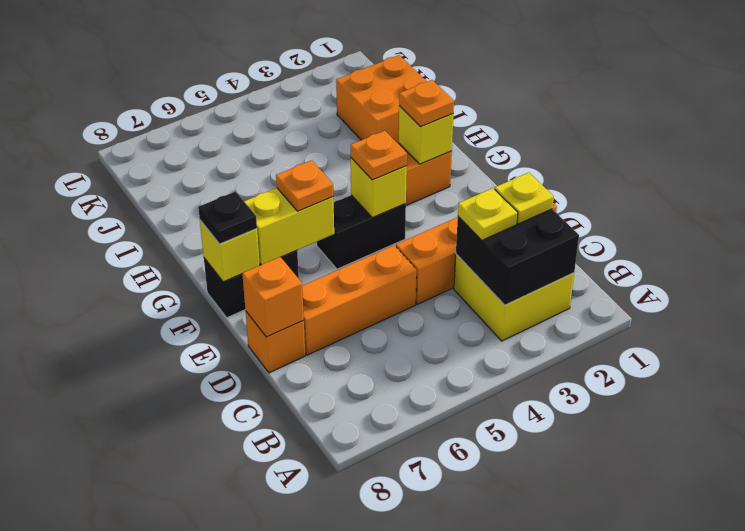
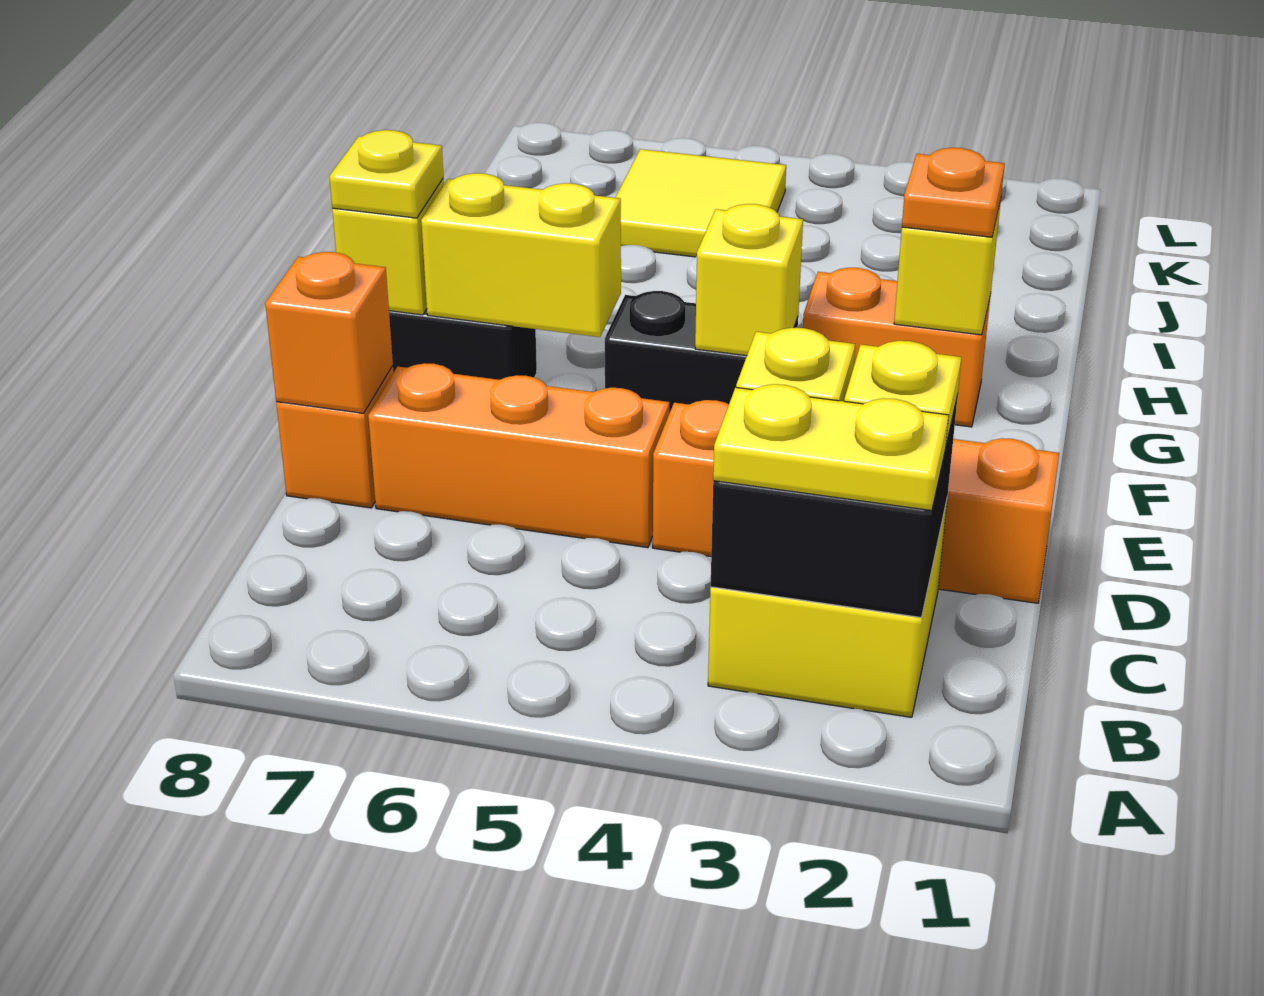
none -> yellow plate B2:B3 level 3
orange plate F4 level 3 -> none
orange plate F6 level 3 -> none
black plate F8 level 3 -> yellow plate F8 level 3
orange brick I1:J2 level 1 -> none
none -> yellow tile J5:K6 level 1

